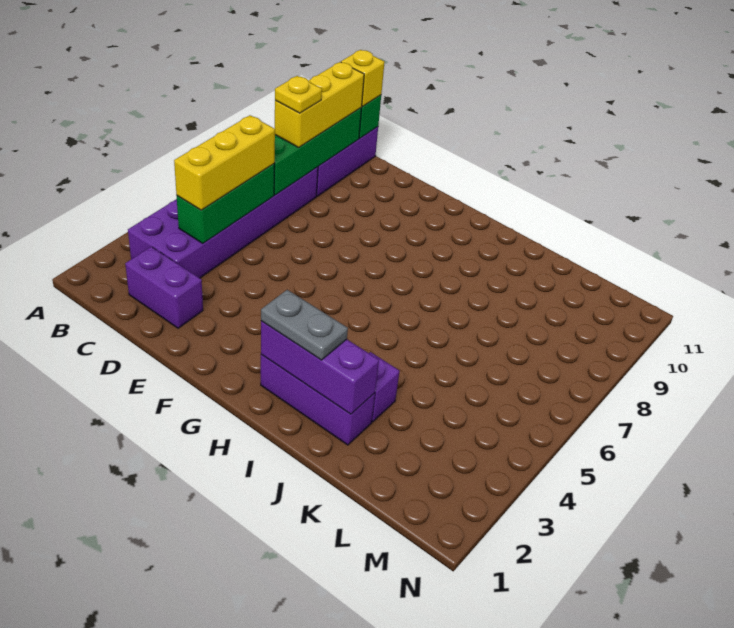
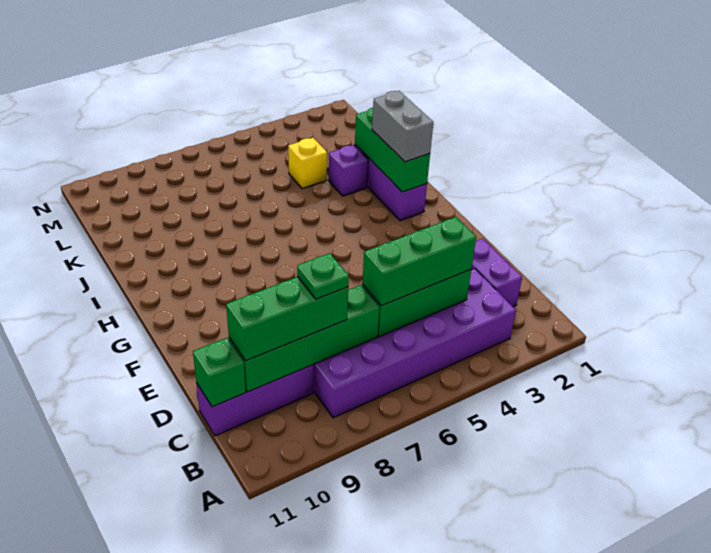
yellow brick C4:C6 level 3 -> green brick C4:C6 level 3
yellow brick C8:C10 level 3 -> green brick C8:C10 level 3
yellow plate C8 level 4 -> green plate C8 level 4
yellow brick C11 level 3 -> yellow brick K4 level 1
purple brick H2:J2 level 2 -> green brick H2:J2 level 2
grey plate H2:I2 level 3 -> grey brick H2:I2 level 3

